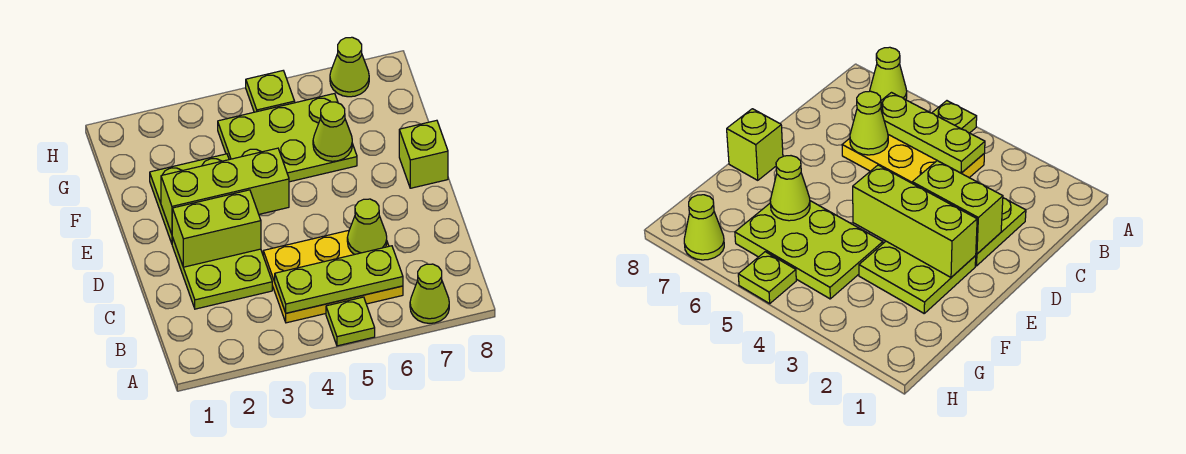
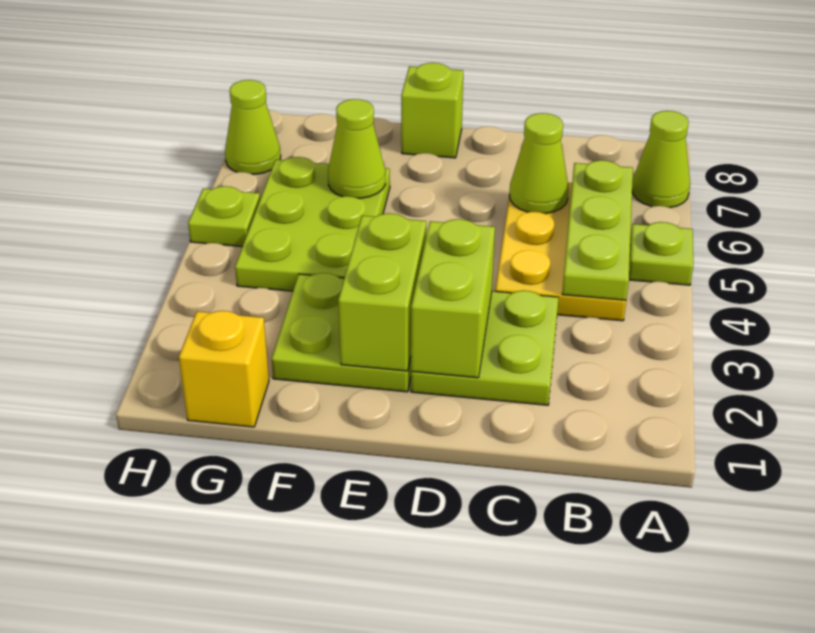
lime brick E2:E4 level 2 -> lime brick E2:E3 level 2
none -> yellow brick G1 level 1

